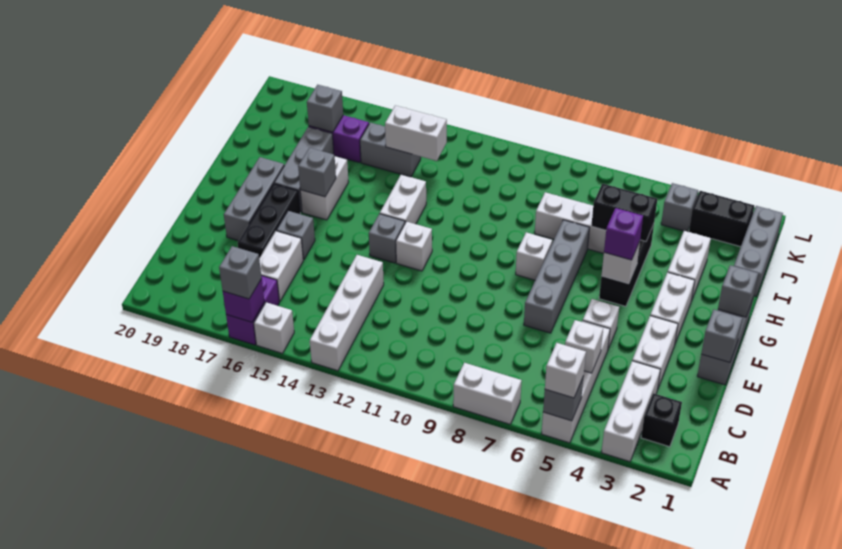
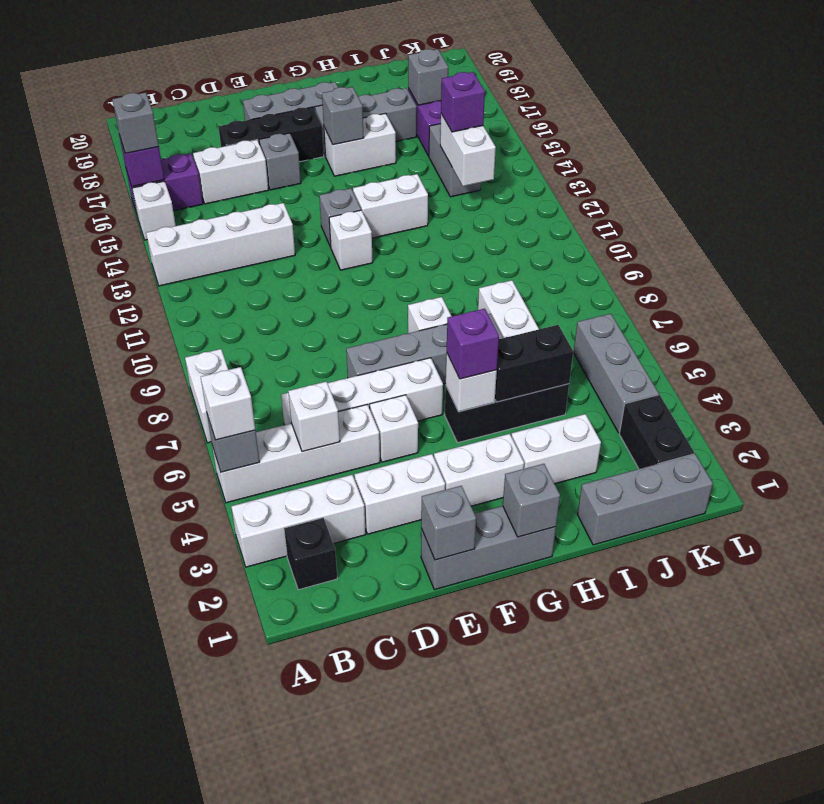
none -> white brick C6:F6 level 1
black brick I5:I6 level 2 -> black brick H5:I5 level 2
none -> purple brick J14 level 3
grey brick K4 level 1 -> grey brick K4:K6 level 1

